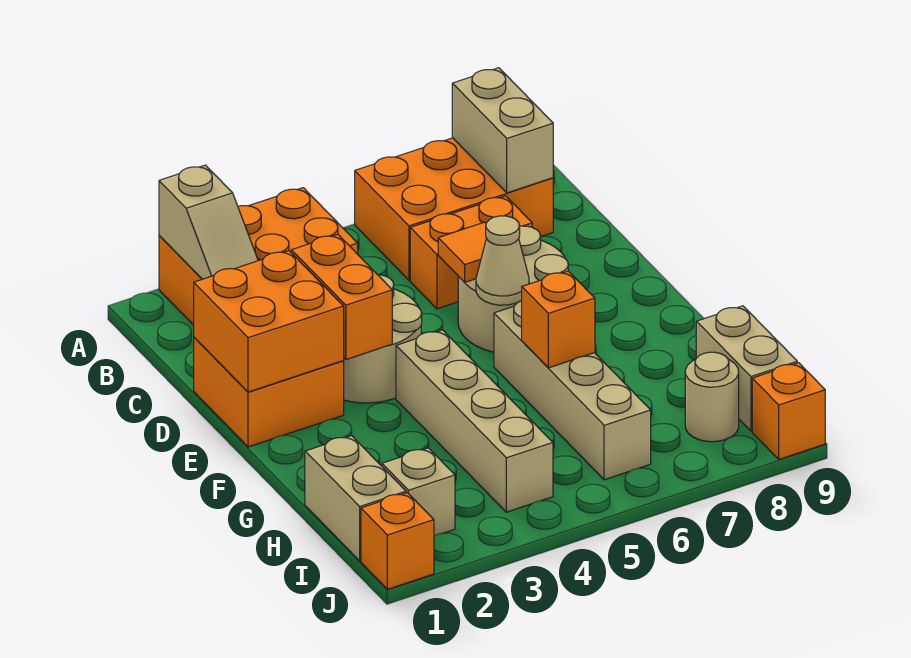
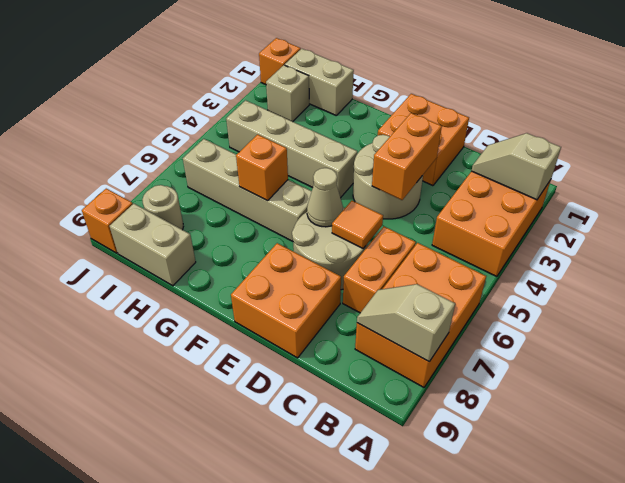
tan brick A8:B8 level 2 -> tan slope A8:B8 level 2 top A
orange brick D1:E2 level 2 -> orange brick D8:E9 level 1
orange brick D3:E3 level 2 -> orange brick D3:D4 level 2

